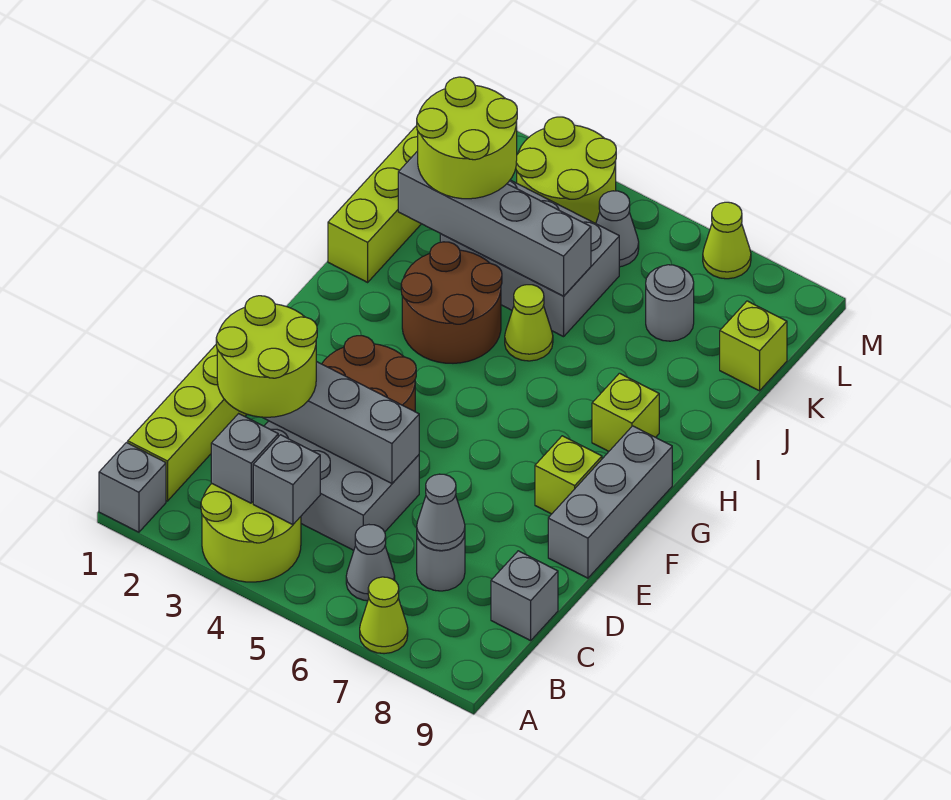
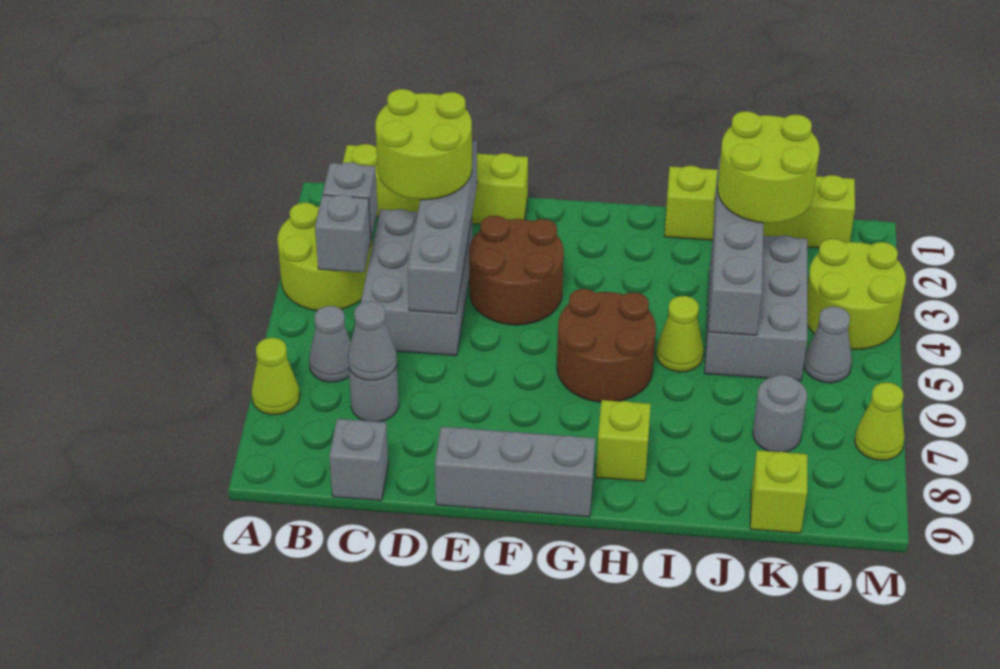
grey brick A1 level 1 -> none
lime brick F8 level 1 -> none
brown round brick H3:I4 level 1 -> brown round brick G5:H6 level 1

